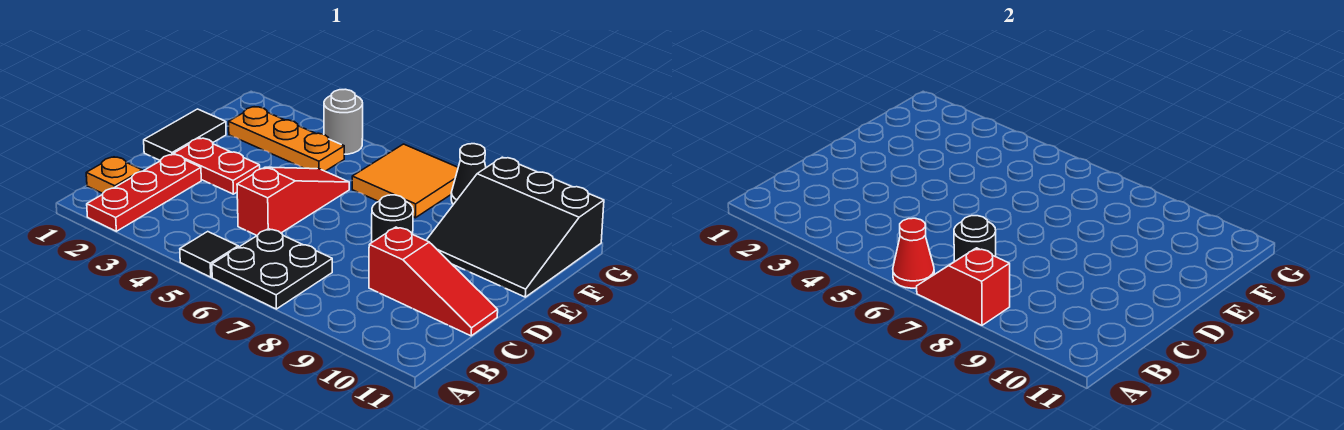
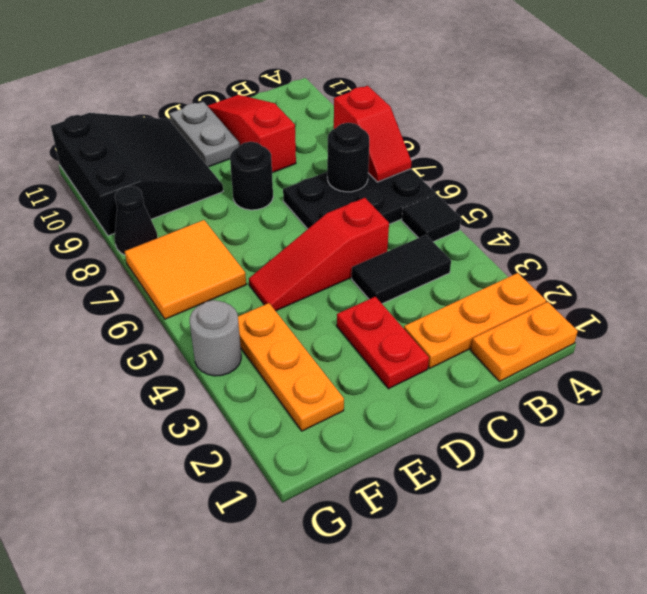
red plate A2:C2 level 1 -> orange plate A2:C2 level 1
black plate A6:B7 level 1 -> black plate A6:C7 level 1
red cone A6 level 2 -> none
orange plate B1 level 1 -> orange plate A1:B1 level 1
black tile D1:E1 level 1 -> black tile B4:C4 level 1
none -> grey plate D10:D11 level 1

